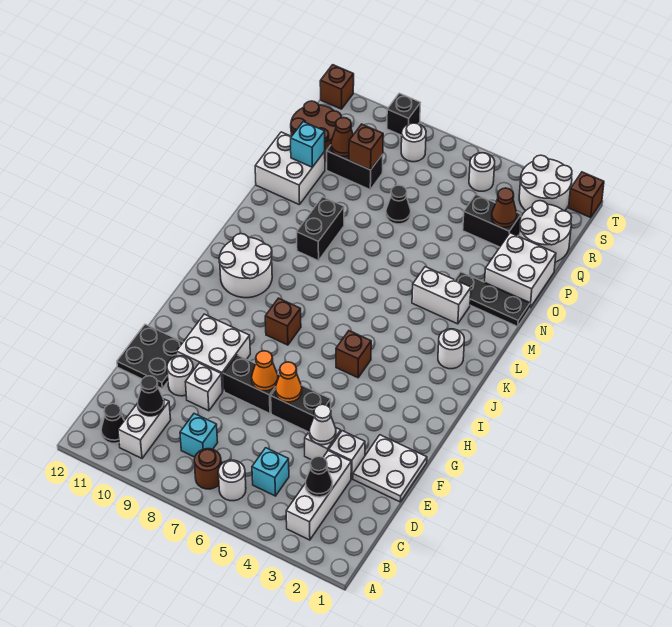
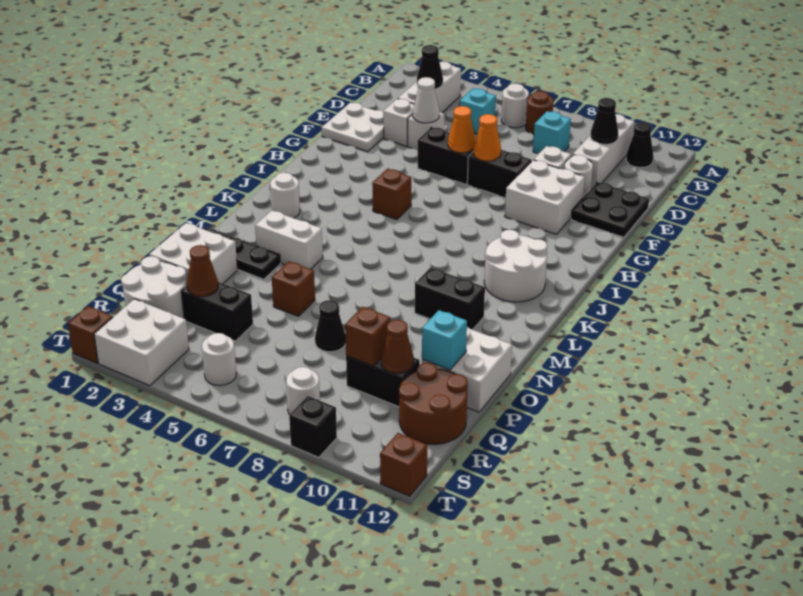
white brick B10:C10 level 1 -> white brick B10:D10 level 1
brown brick I8 level 1 -> brown brick O5 level 1
black brick M9:N9 level 1 -> black brick M9:M10 level 1
white round brick S2:T3 level 1 -> white brick S2:T3 level 1

